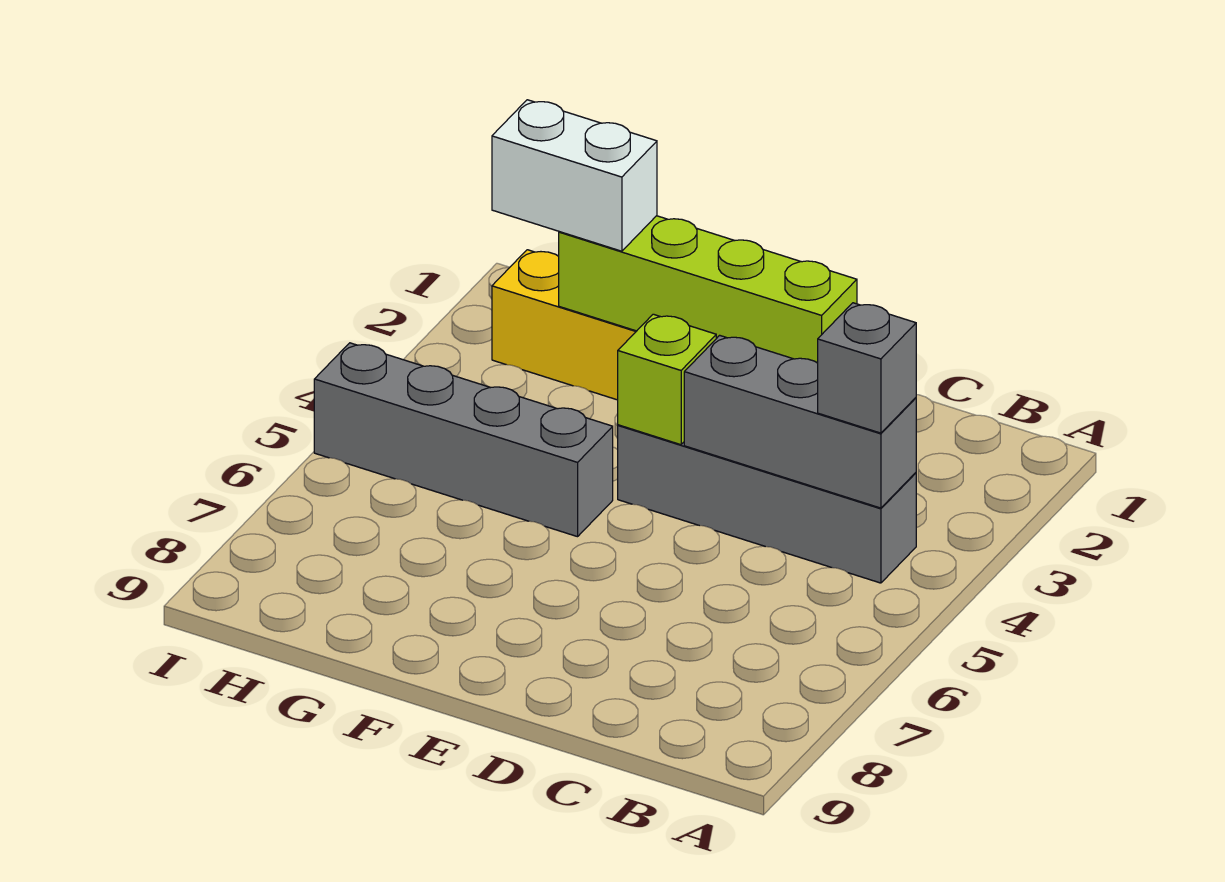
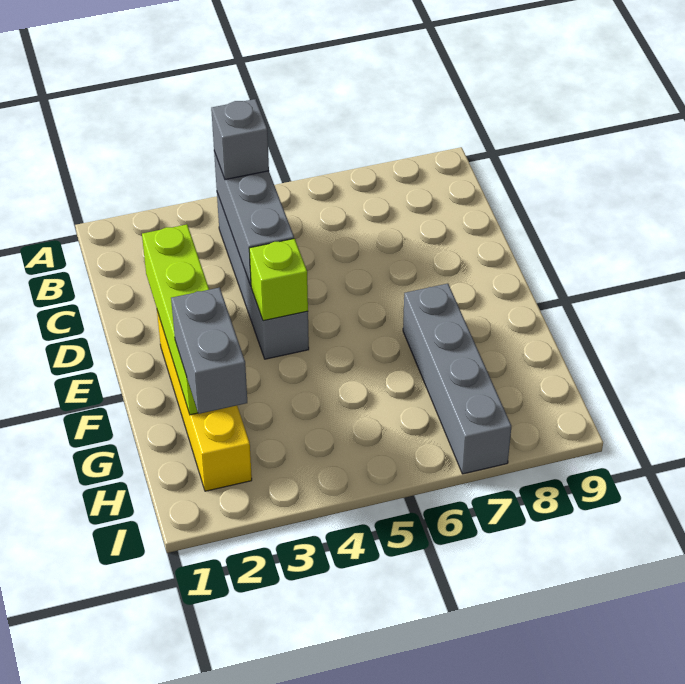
grey brick F5:I5 level 1 -> grey brick F7:I7 level 1
white brick G2:H2 level 3 -> grey brick G2:H2 level 3

